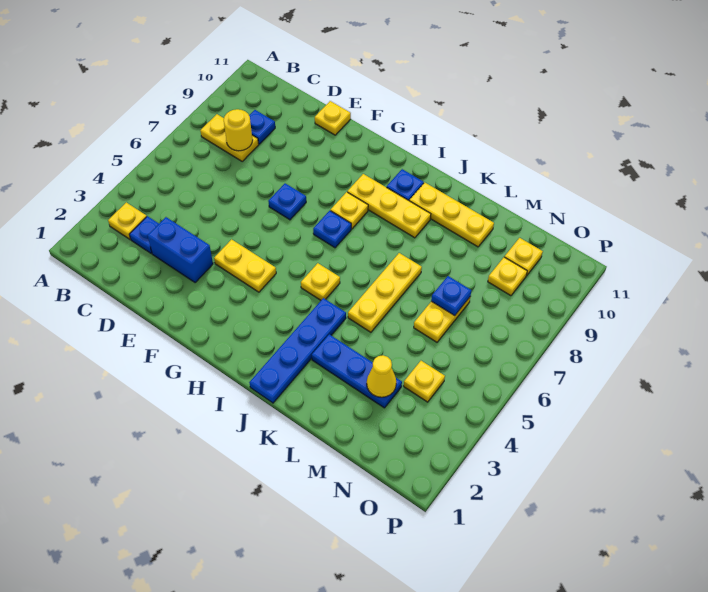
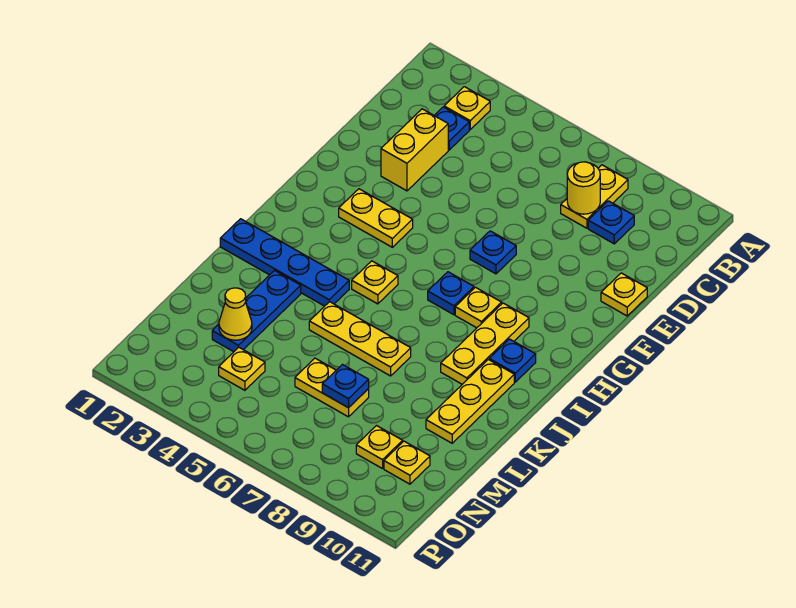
blue brick D3:E3 level 1 -> yellow brick D3:E3 level 1
yellow plate F4:G4 level 1 -> yellow plate G3:G4 level 1

